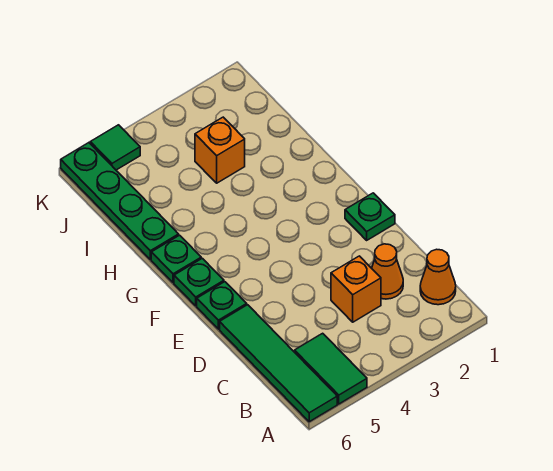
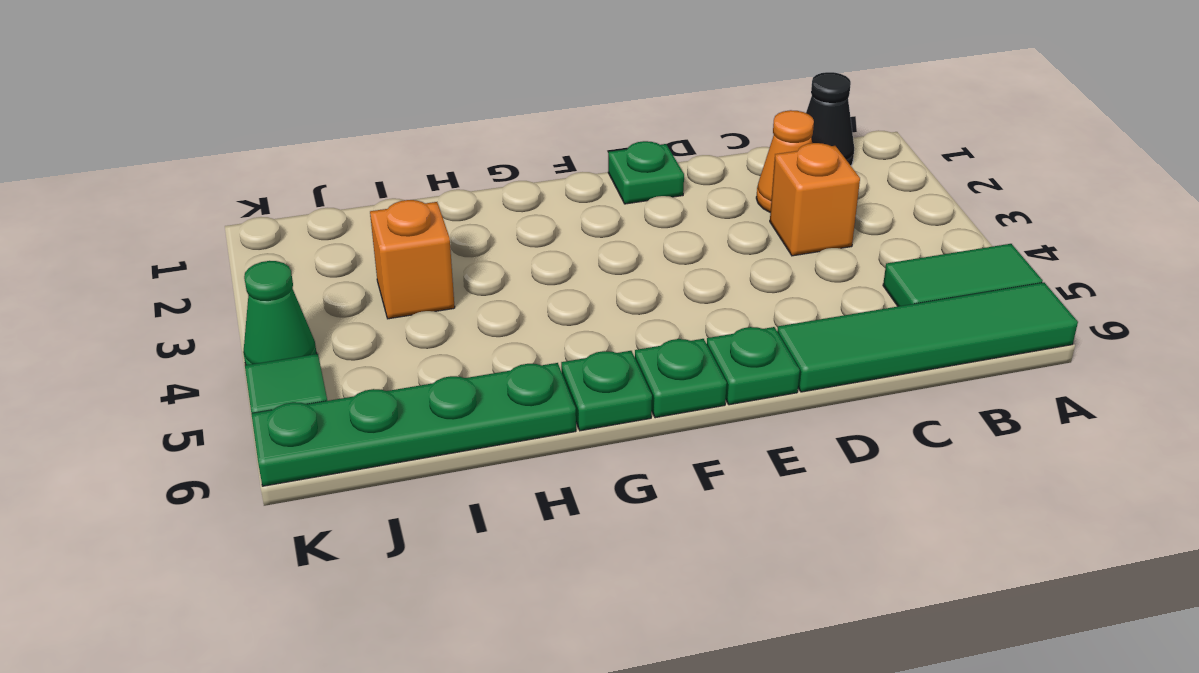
orange cone B1 level 1 -> black cone B1 level 1
none -> green cone K4 level 1

